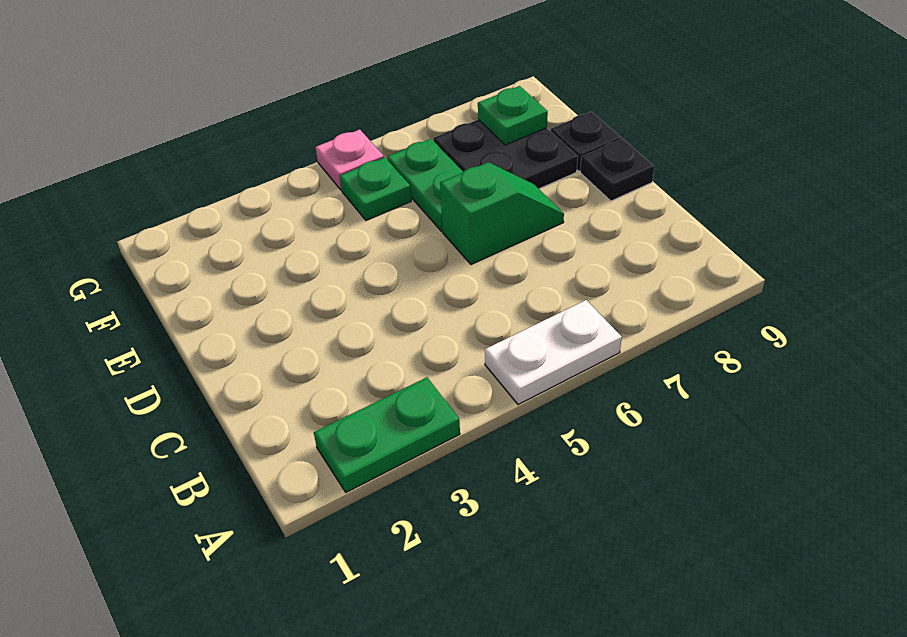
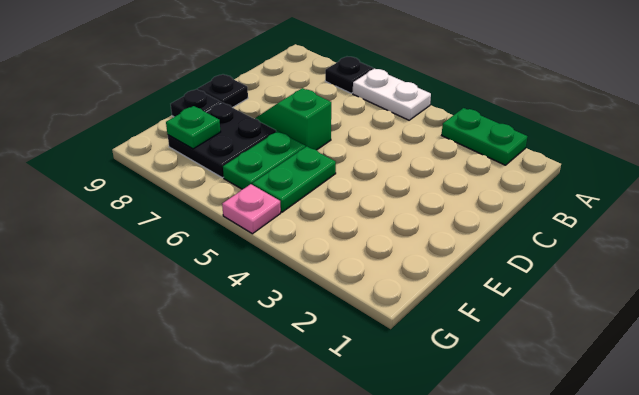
none -> black plate A7 level 1
green plate F5 level 1 -> green plate E5:F5 level 1

